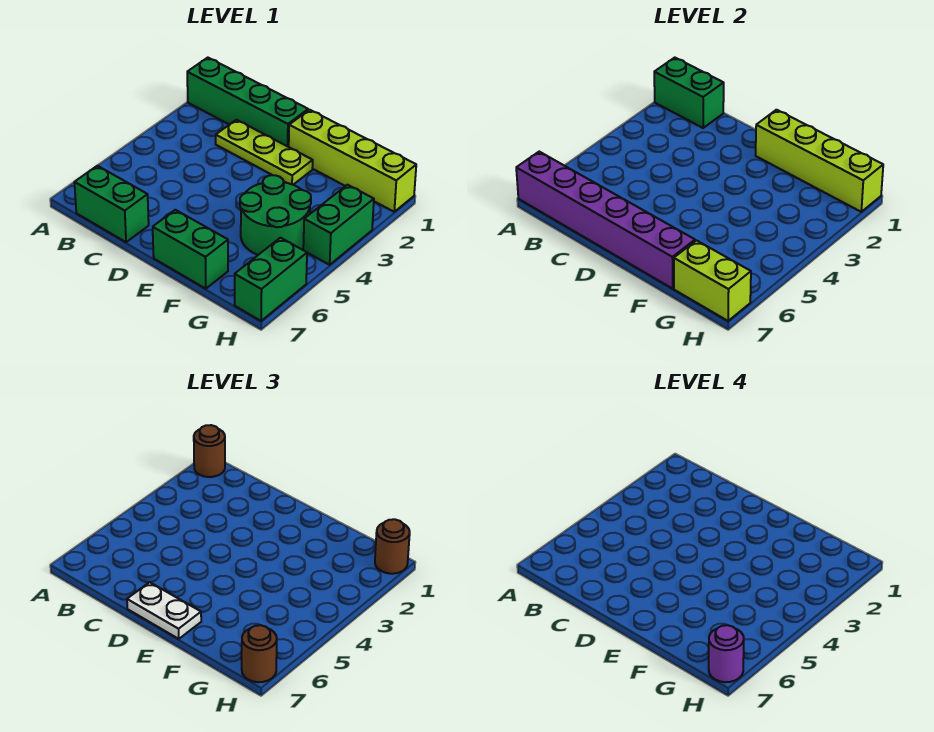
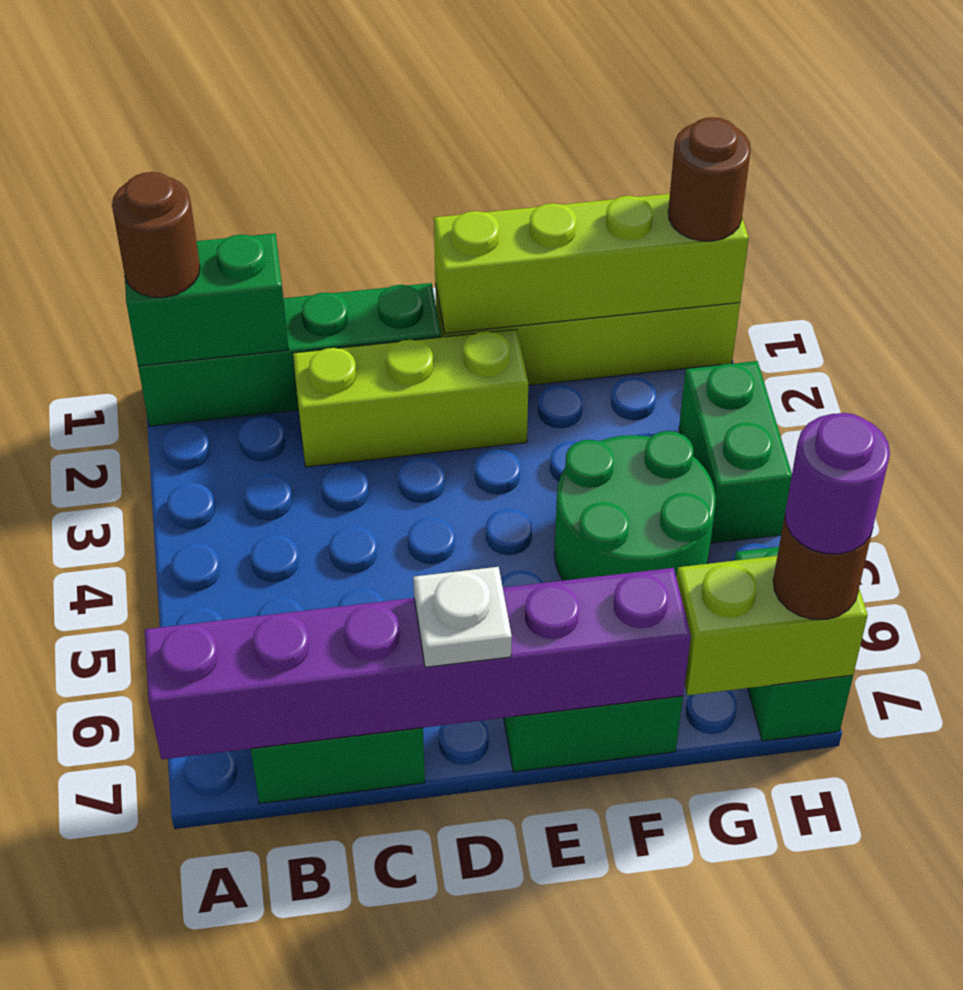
lime plate C2:E2 level 1 -> lime brick C2:E2 level 1
white plate D7:E7 level 3 -> white plate D7 level 3

